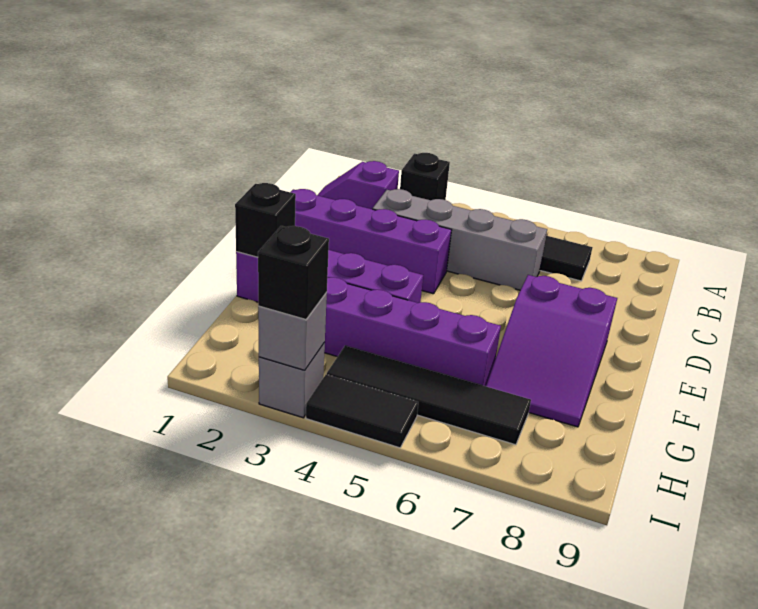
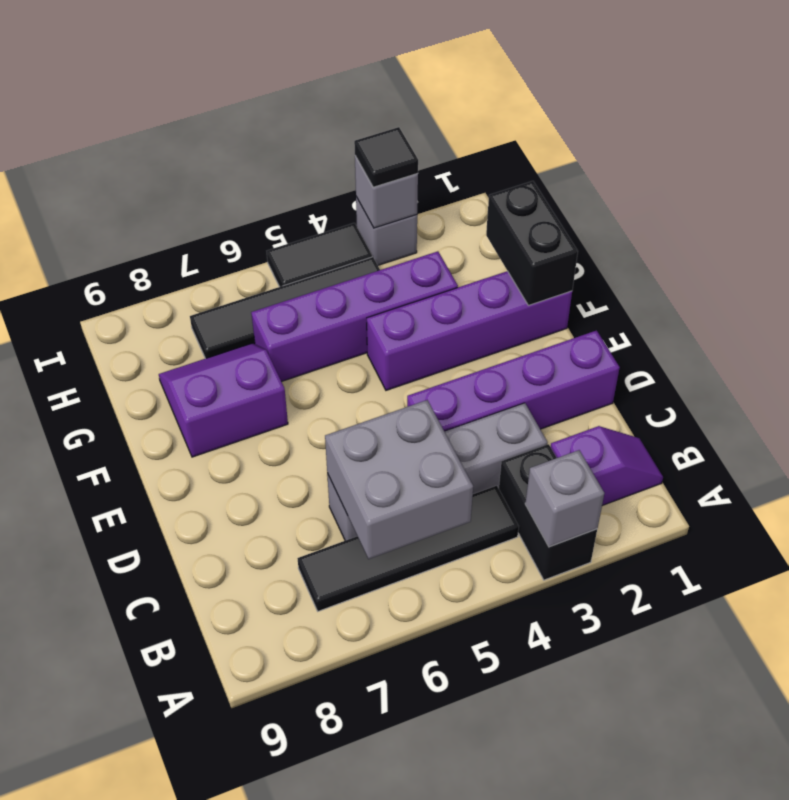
black brick A3 level 1 -> black brick A3:B3 level 1
none -> grey brick A3 level 2
none -> grey brick B5:C6 level 2
purple slope E7:G8 level 1 top E -> purple slope F7:G8 level 1 top F
black brick F1 level 2 -> black brick F1:G1 level 2
black brick I3 level 3 -> black tile I3 level 3

